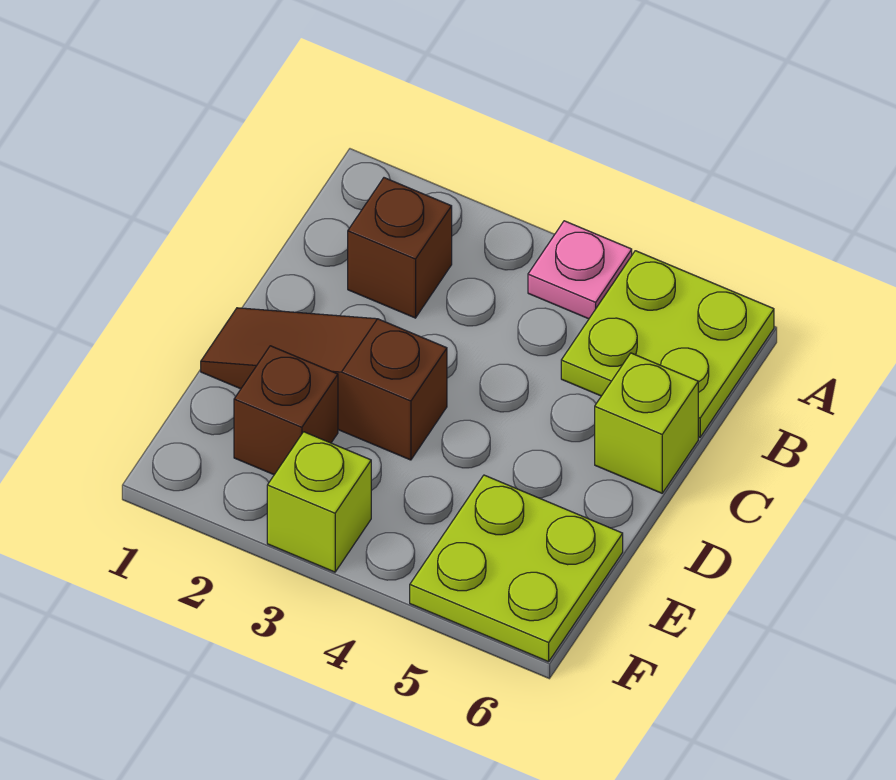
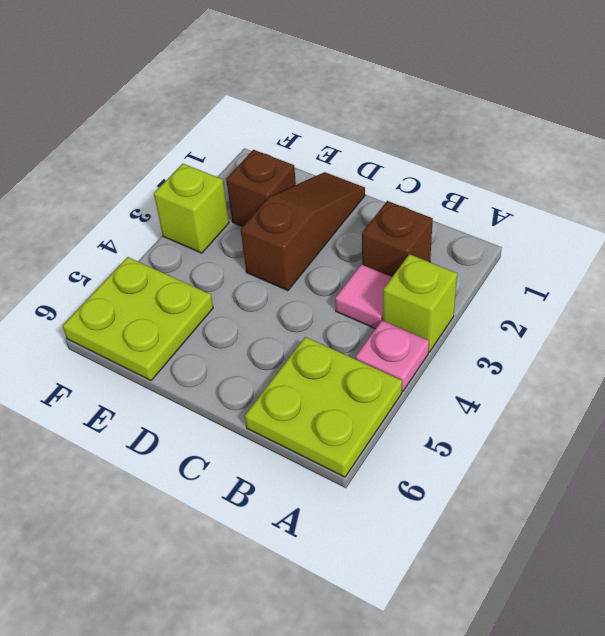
none -> pink tile B3 level 1
lime brick C6 level 1 -> lime brick A3 level 1

